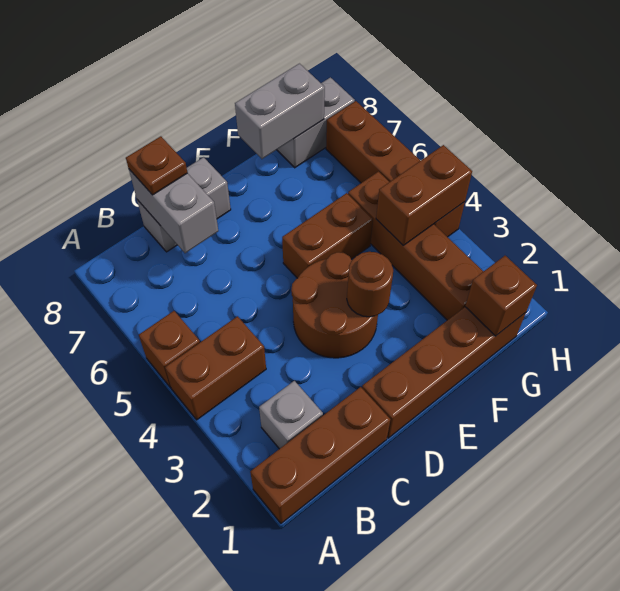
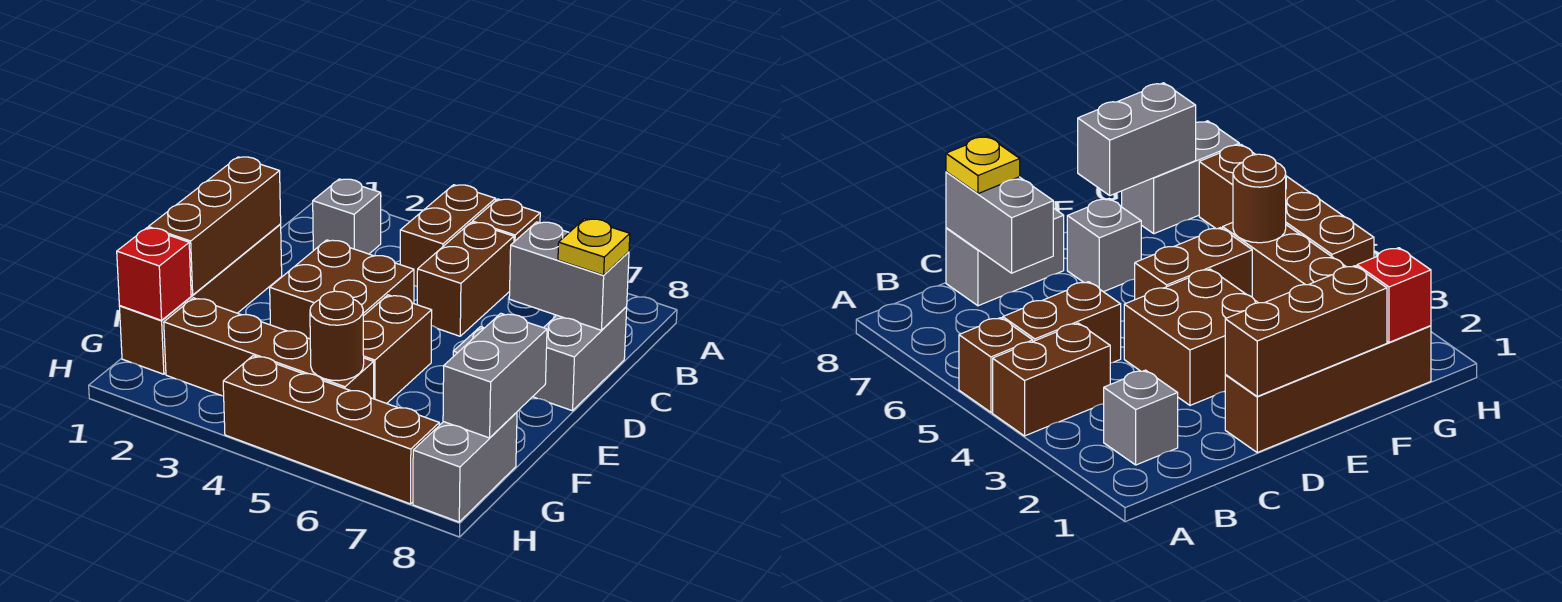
brown brick A1:C1 level 1 -> brown brick D1:F1 level 2
brown plate C8 level 3 -> yellow plate C8 level 3
brown round brick D3:E4 level 1 -> brown brick D3:E4 level 1
brown round brick E3 level 2 -> brown round brick G5 level 2
none -> grey brick E7 level 1
brown brick G1 level 2 -> red brick G1 level 2
brown brick G4:H4 level 2 -> brown brick B5:C5 level 1

